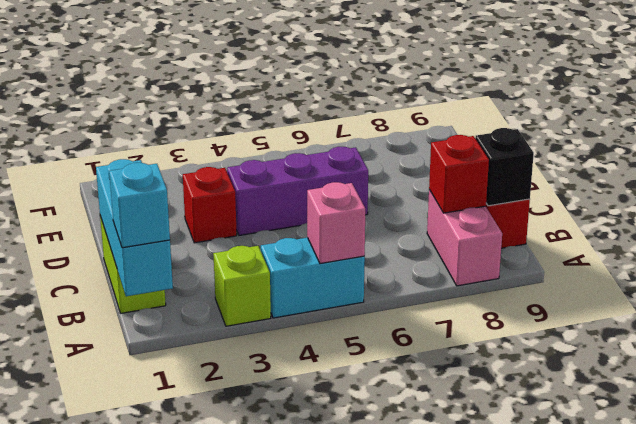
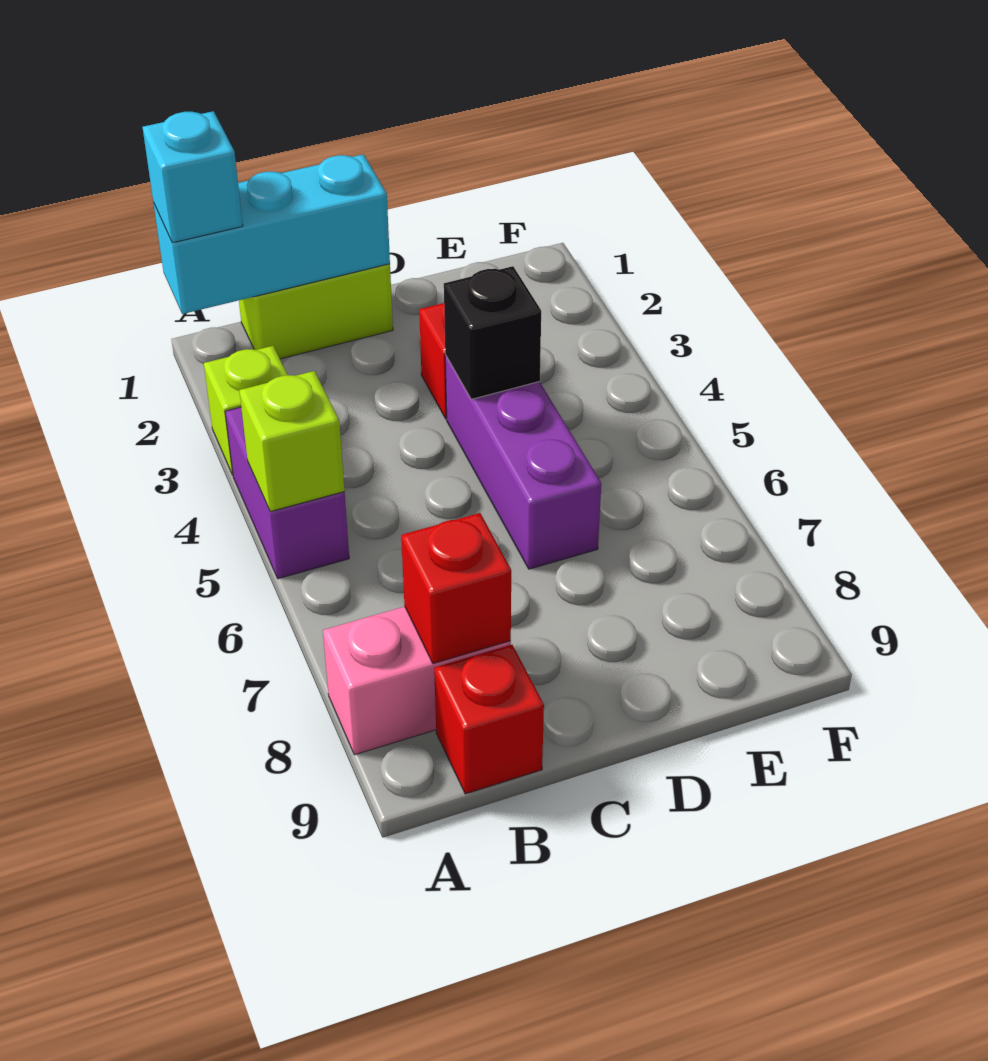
cyan brick A4:A5 level 1 -> purple brick A4:A5 level 1
pink brick A5 level 2 -> lime brick A5 level 2
black brick B9 level 2 -> black brick D4 level 2

